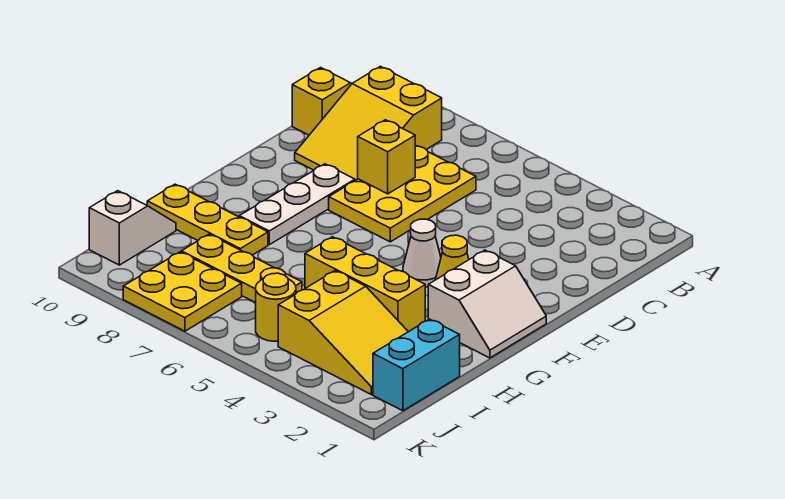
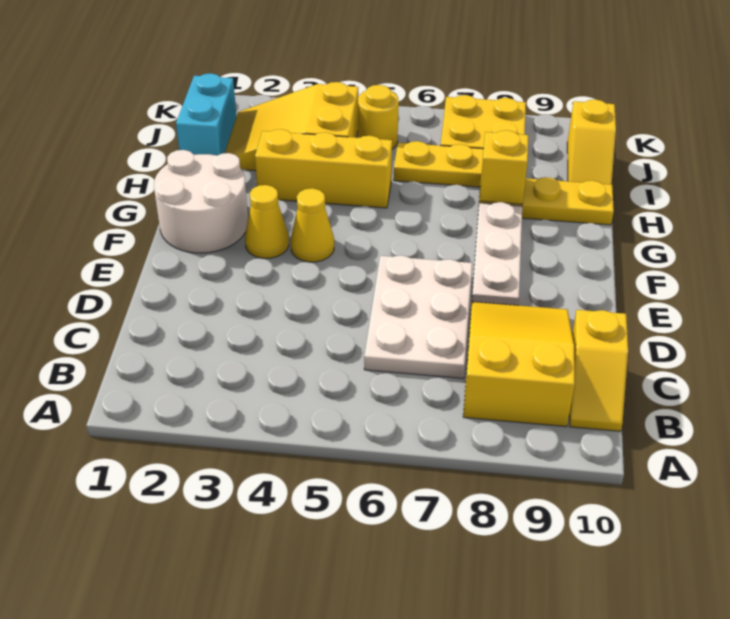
yellow plate C6:E7 level 1 -> white plate C6:E7 level 1
yellow brick D7 level 2 -> yellow brick H8 level 2
white slope F1:G2 level 1 top 2 -> white round brick F1:G2 level 1
white cone F4 level 1 -> yellow cone F4 level 1
white slope I10:J10 level 1 top J -> yellow slope I10:J10 level 1 top J

